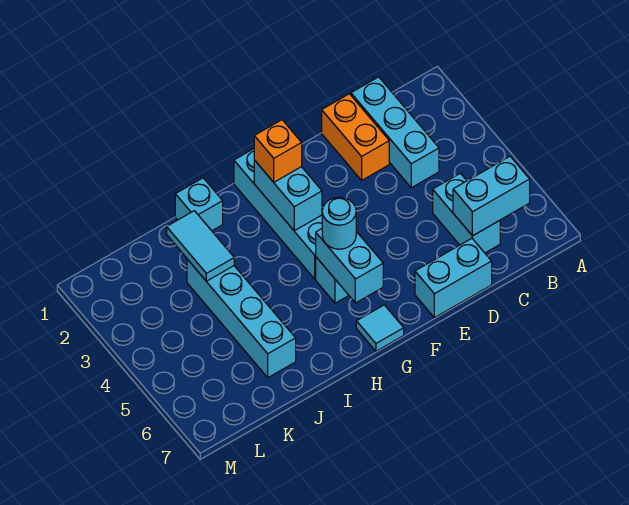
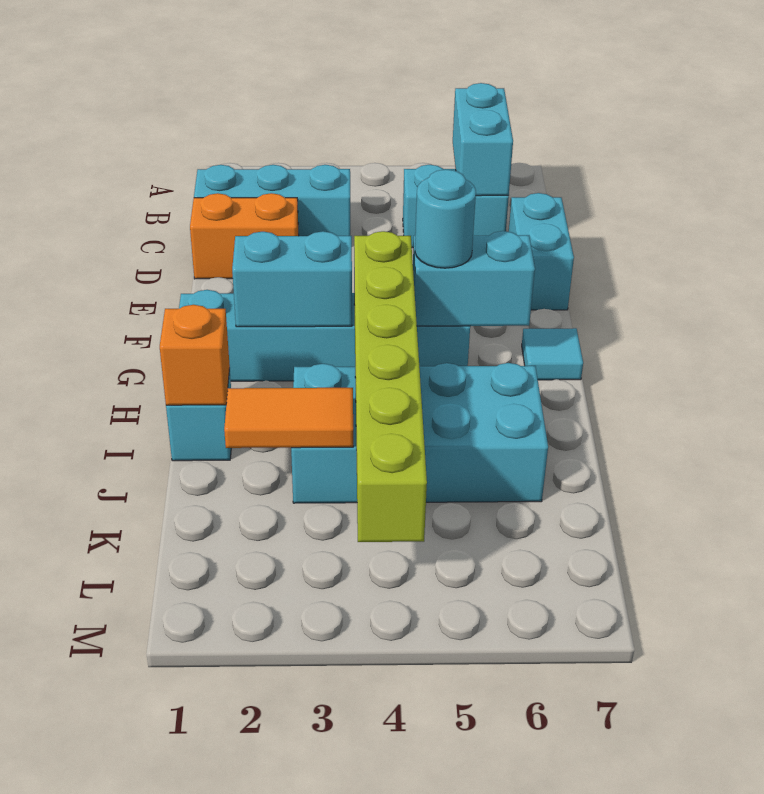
orange brick G2 level 3 -> orange brick I1 level 2
none -> lime brick G4:L4 level 2
cyan tile J2:J3 level 2 -> orange tile J2:J3 level 2
cyan brick J3:J6 level 1 -> cyan brick I3:J6 level 1

